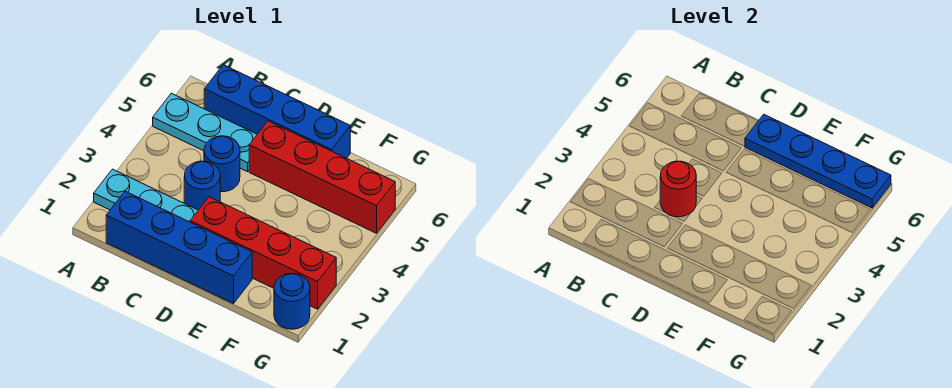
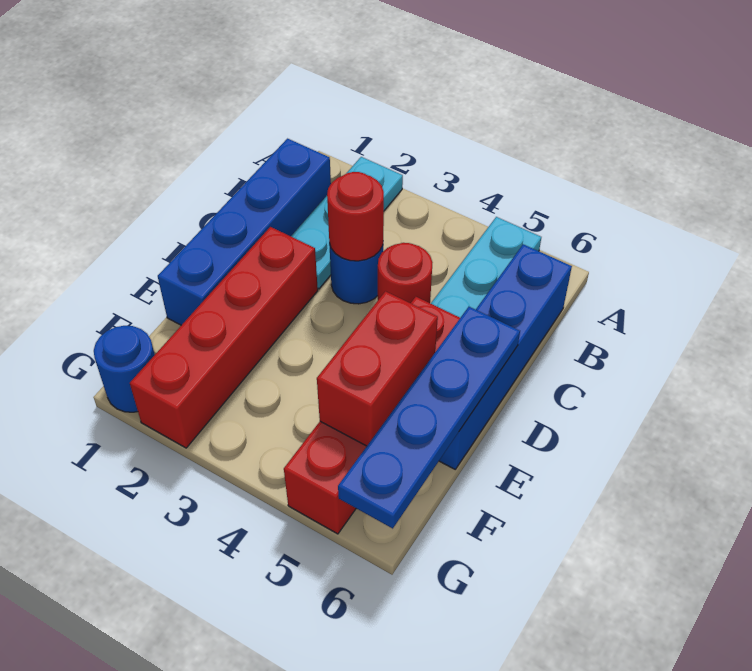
blue round brick C4 level 1 -> red round brick C4 level 1
none -> red brick E5:F5 level 2

